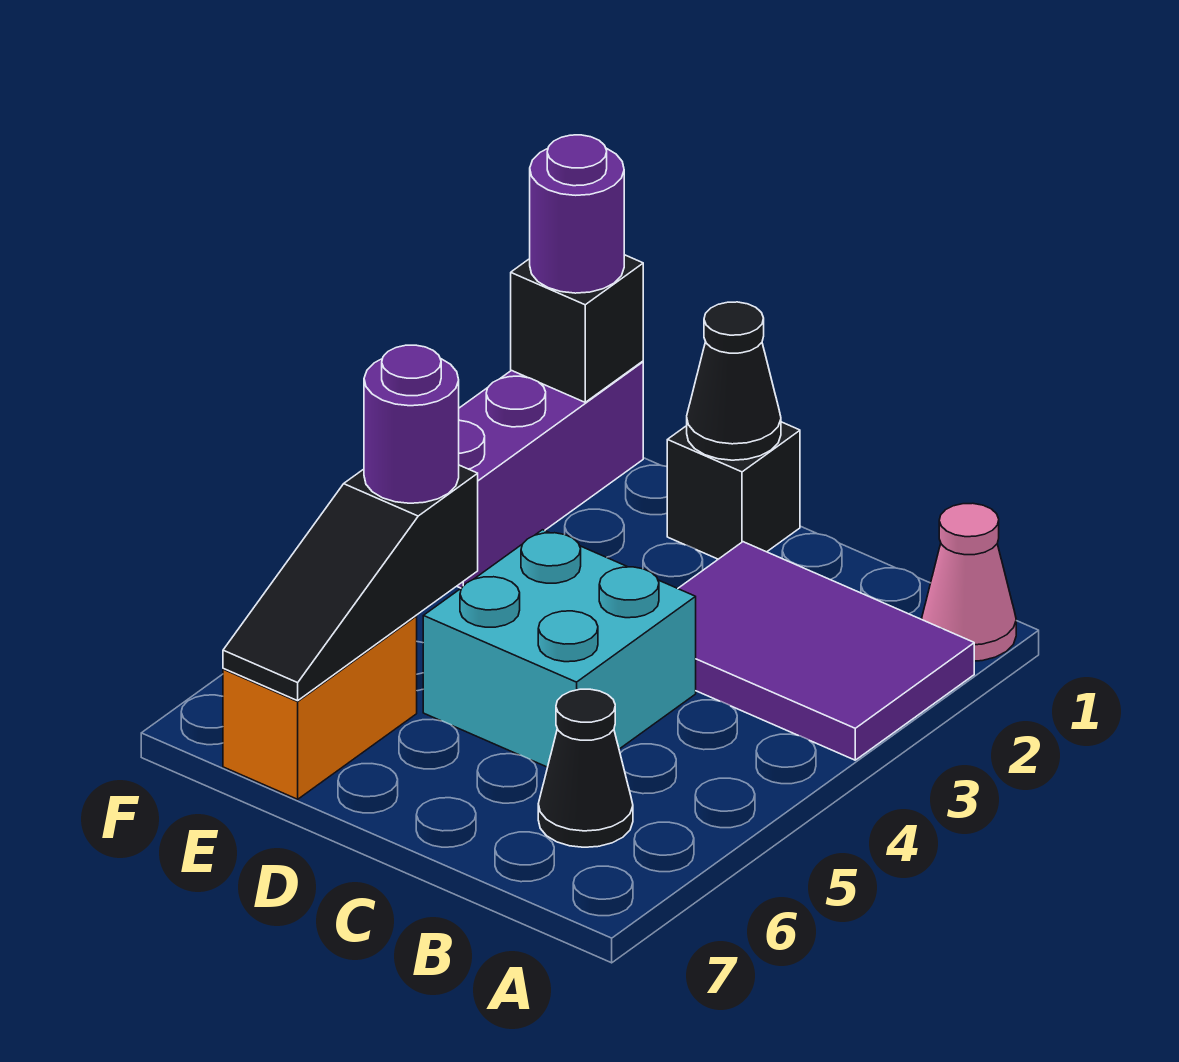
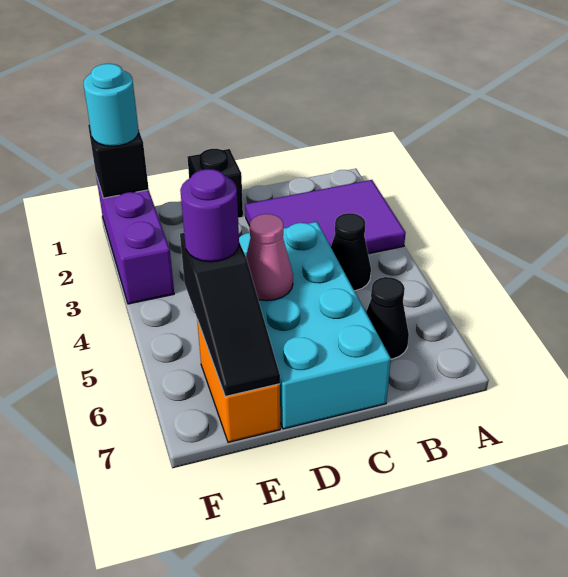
pink cone A1 level 1 -> pink cone D5 level 2
cyan brick C4:D5 level 1 -> cyan brick C4:D7 level 1
black cone D1 level 2 -> black cone B4 level 1
purple round brick F1 level 3 -> cyan round brick F1 level 3

